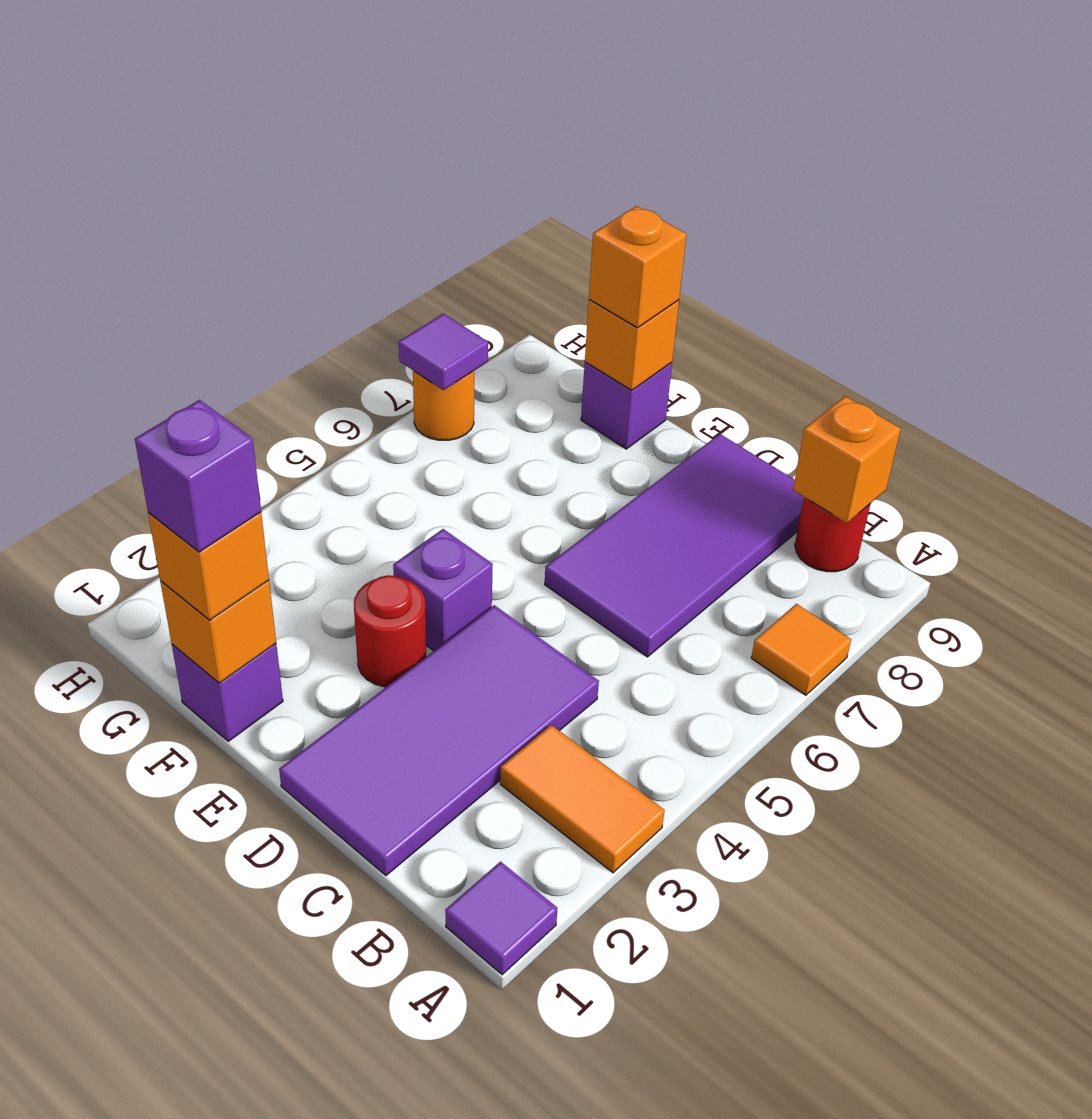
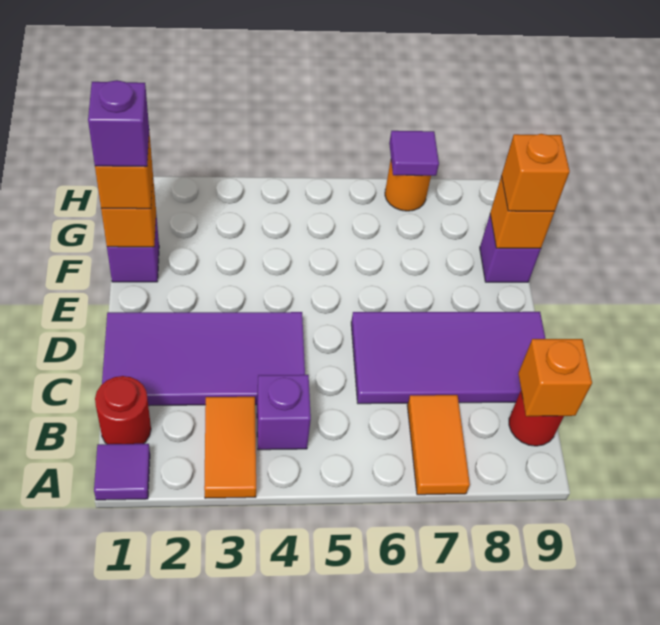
orange tile A7 level 1 -> orange tile A7:B7 level 1
red round brick E3 level 1 -> red round brick B1 level 1
purple brick E4 level 1 -> purple brick B4 level 1

